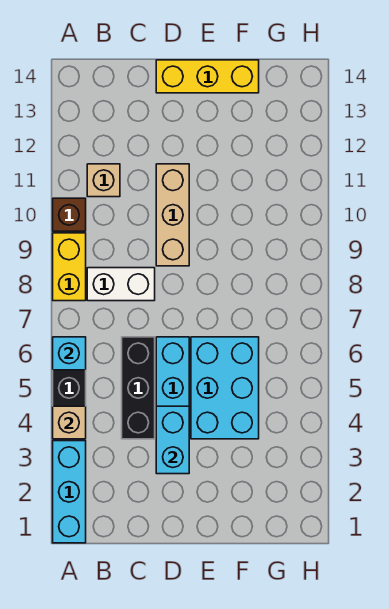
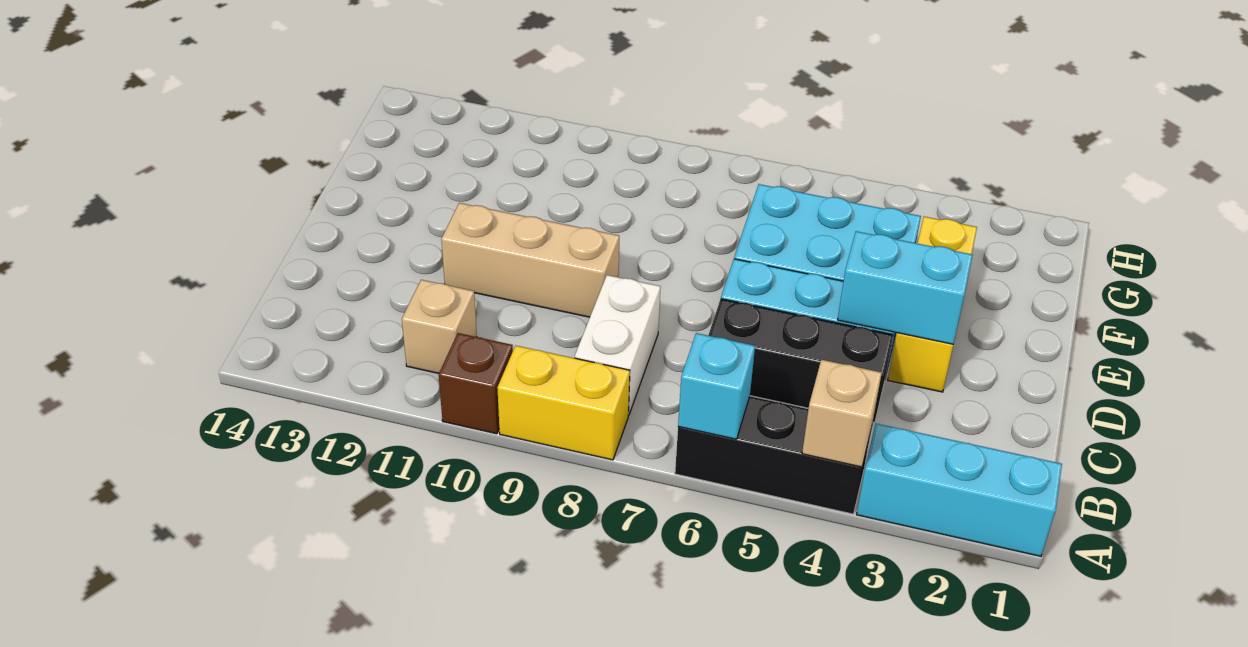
yellow brick D14:F14 level 1 -> yellow brick D3:F3 level 1

